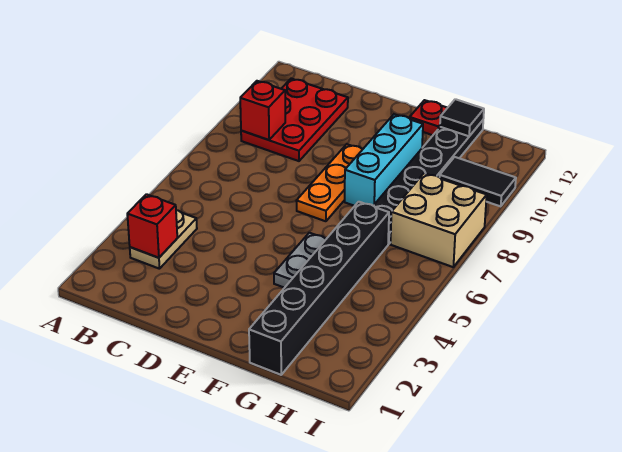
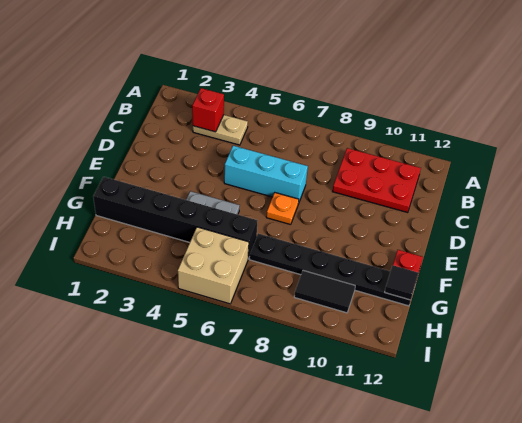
red brick B9 level 2 -> none
orange plate E7:E9 level 1 -> orange plate E7 level 1
cyan brick F8:F10 level 1 -> cyan brick D5:D7 level 1
tan brick H7:I8 level 1 -> tan brick H5:I6 level 1
black tile H10:I10 level 1 -> black tile H9:H10 level 1

